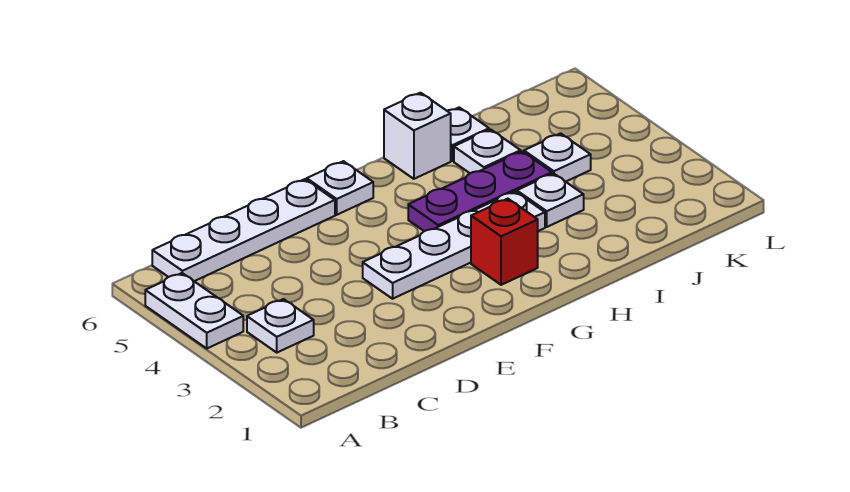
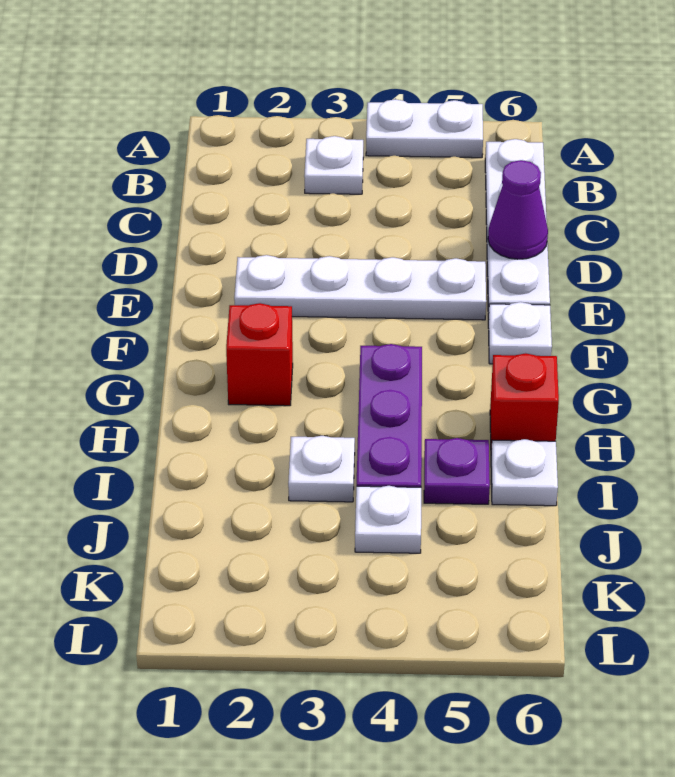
none -> purple cone D6 level 2
white plate E3:H3 level 1 -> white plate E2:E5 level 1
white brick H6 level 1 -> red brick H6 level 1
white plate I5 level 1 -> purple plate I5 level 1

